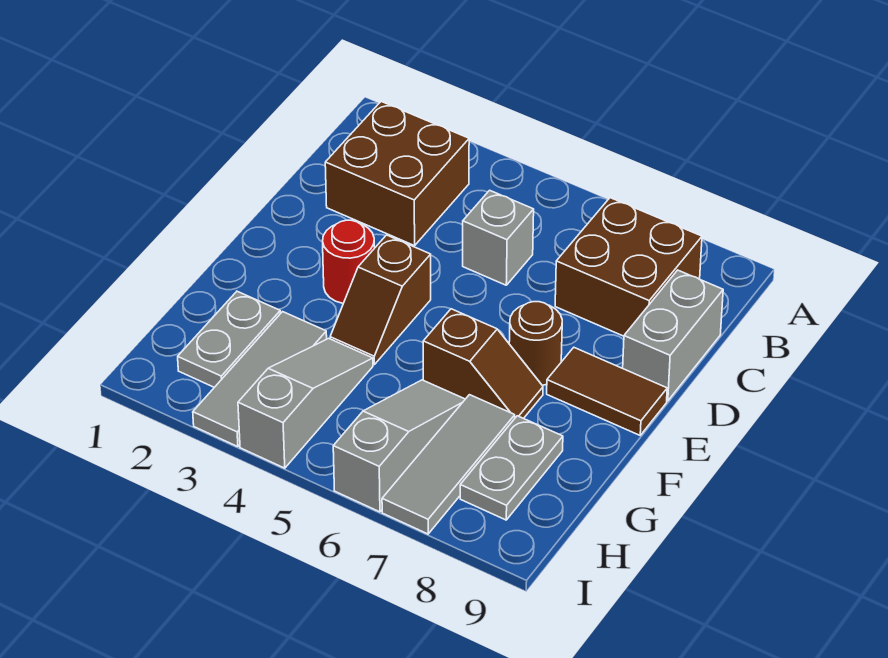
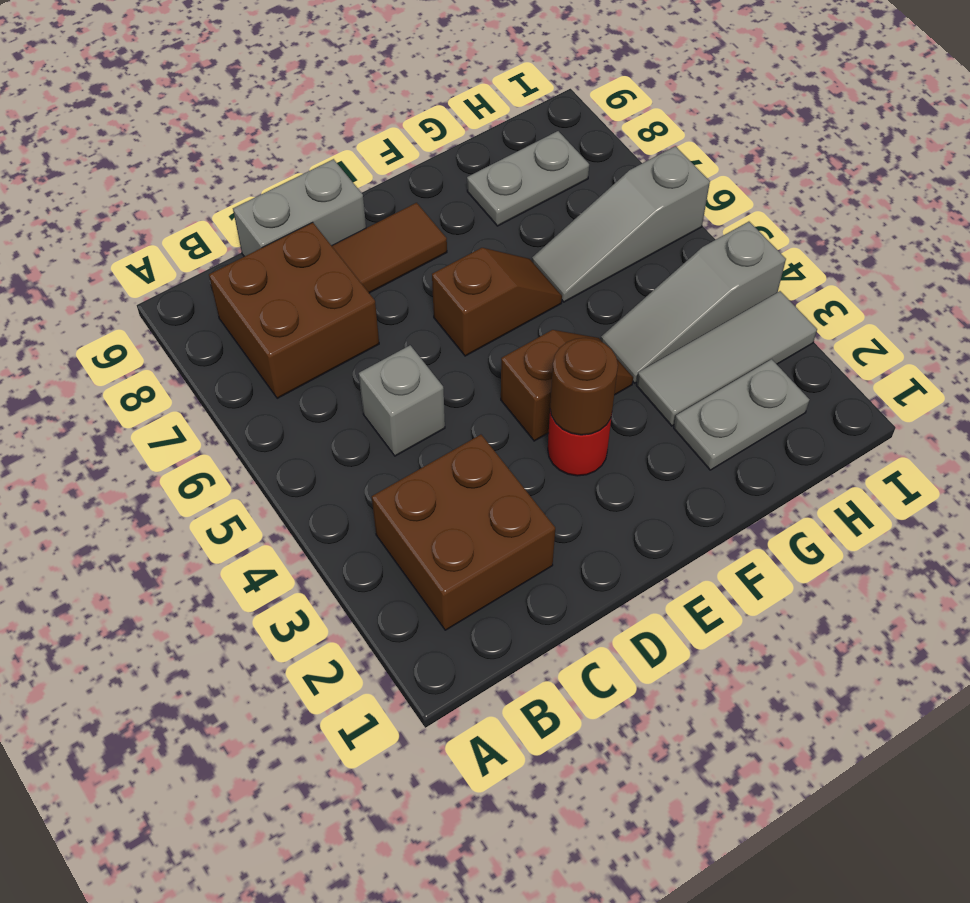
brown round brick E7 level 1 -> brown round brick E3 level 2
brown tile E8:E9 level 1 -> brown tile D8:E8 level 1
brown slope F6:F7 level 1 top 6 -> brown slope E6:F6 level 1 top E
grey tile G7:I7 level 1 -> none

